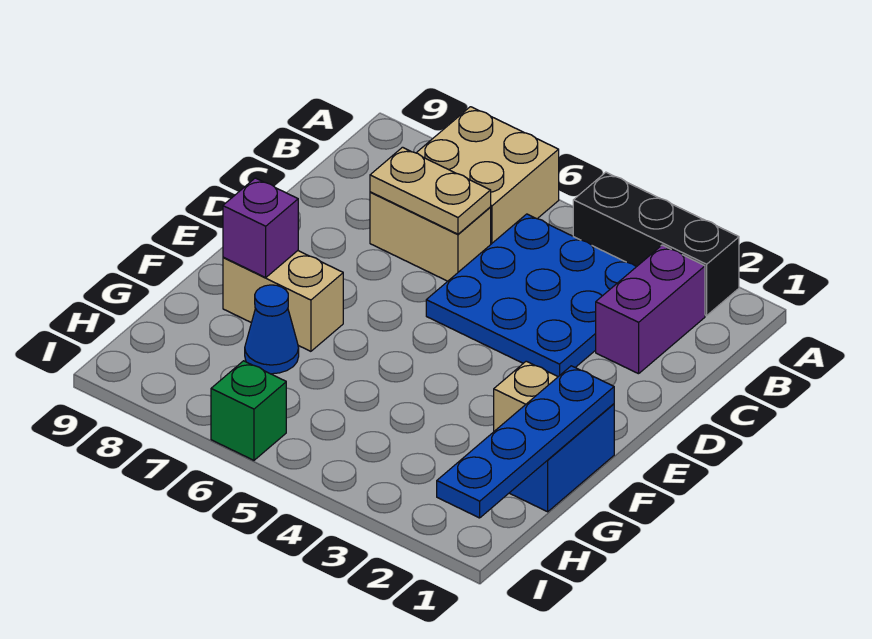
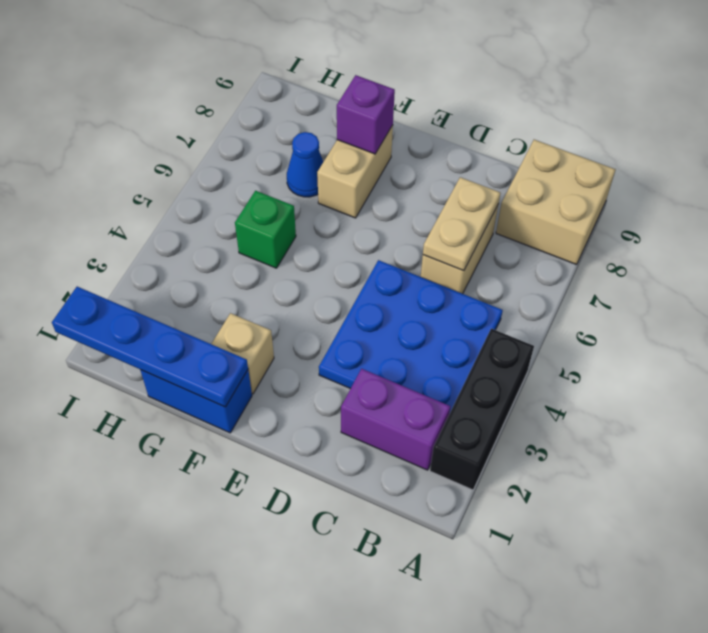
tan brick A6:B7 level 1 -> tan brick A8:B9 level 1
green brick I6 level 1 -> green brick G5 level 1

